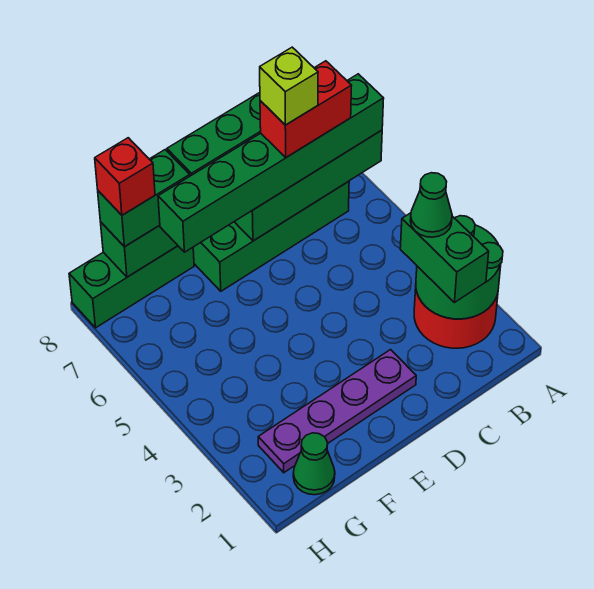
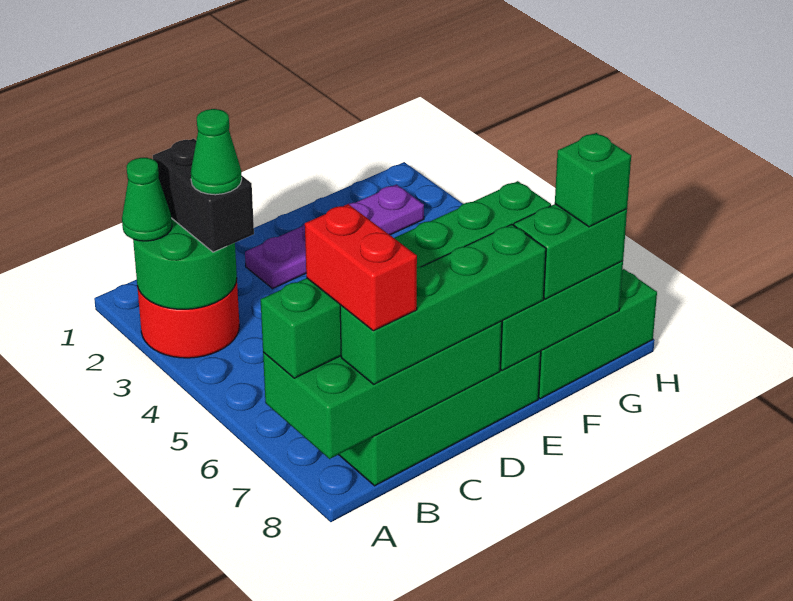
green brick B2:B3 level 3 -> black brick B2:B3 level 3
red brick B7:C7 level 4 -> red brick B7:B8 level 4
lime brick C7 level 5 -> none
green cone G1 level 1 -> green cone A2 level 3
red brick G8 level 4 -> green brick G8 level 4

